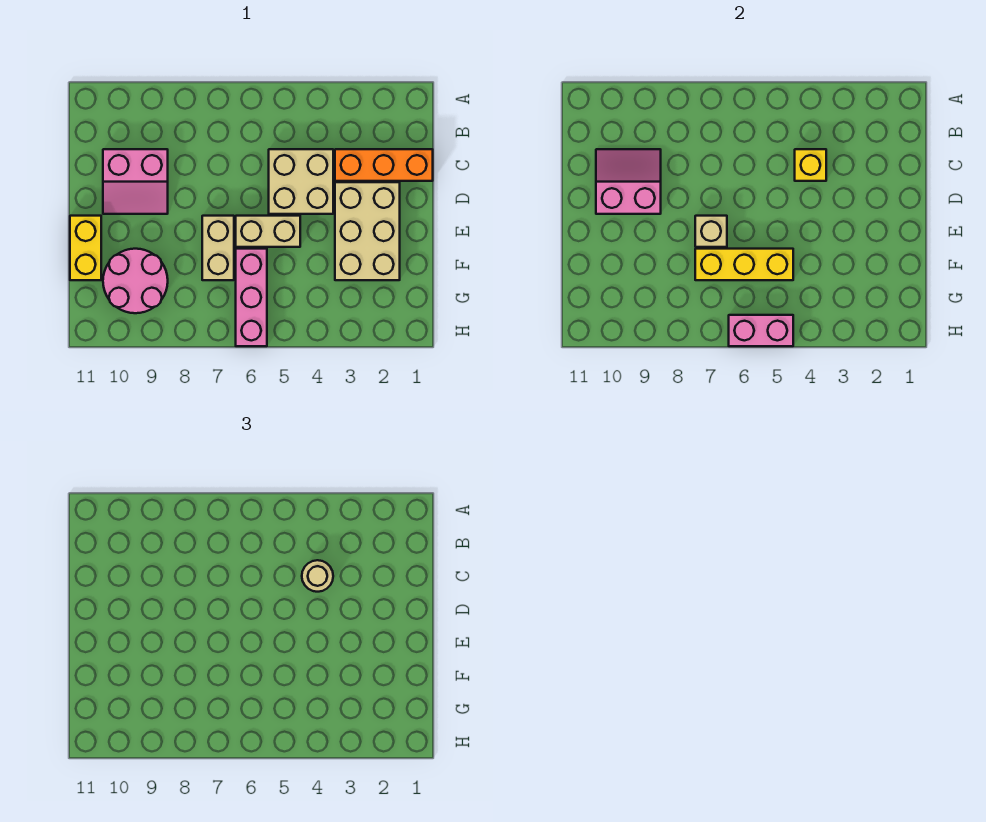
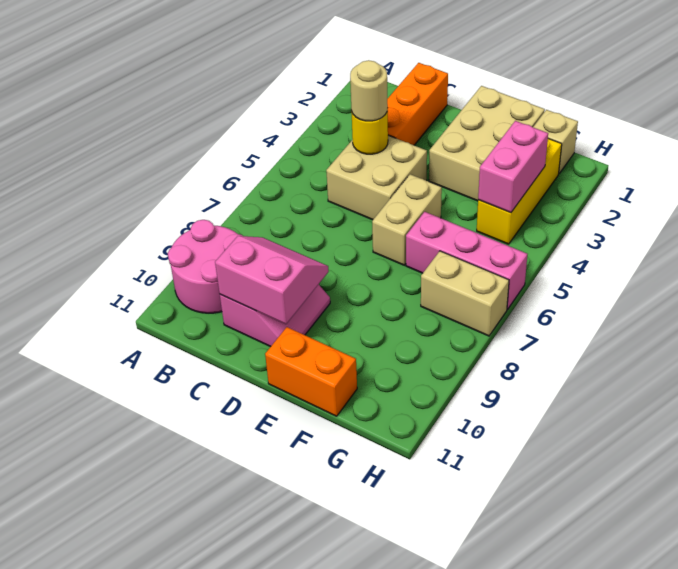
yellow brick C4 level 2 -> yellow round brick C4 level 2
pink slope C9:D10 level 2 top D -> pink slope C9:D10 level 2 top 10
tan brick D2:F3 level 1 -> tan brick E1:F3 level 1
tan brick E7:F7 level 1 -> tan brick G7:H7 level 1
tan brick E7 level 2 -> tan brick G1 level 1
yellow brick E11:F11 level 1 -> orange brick E11:F11 level 1
yellow brick F5:F7 level 2 -> yellow brick G2:G4 level 1
pink round brick F9:G10 level 1 -> pink round brick A9:B10 level 1
pink brick H5:H6 level 2 -> pink brick G3:G4 level 2

